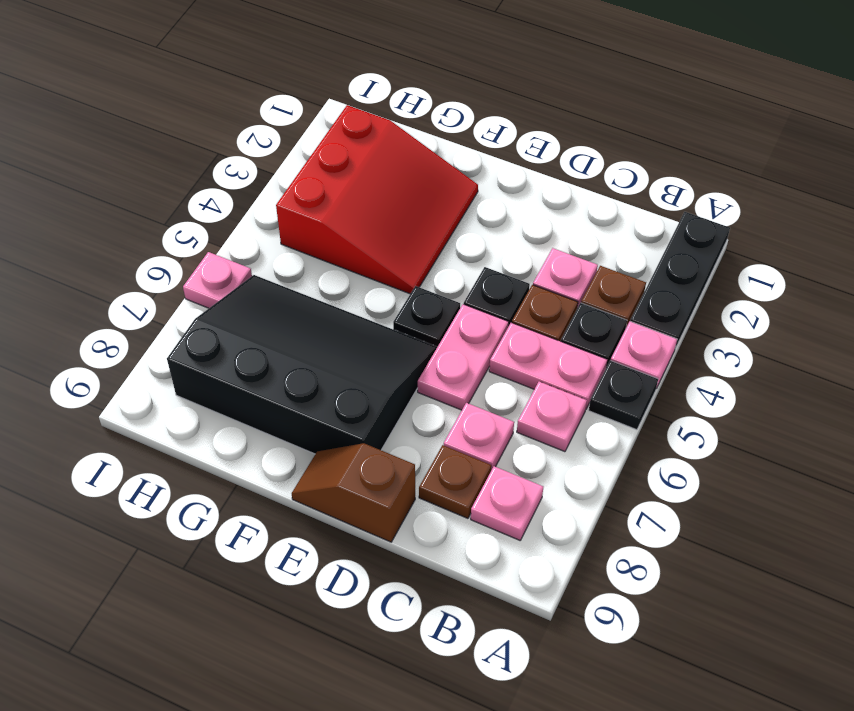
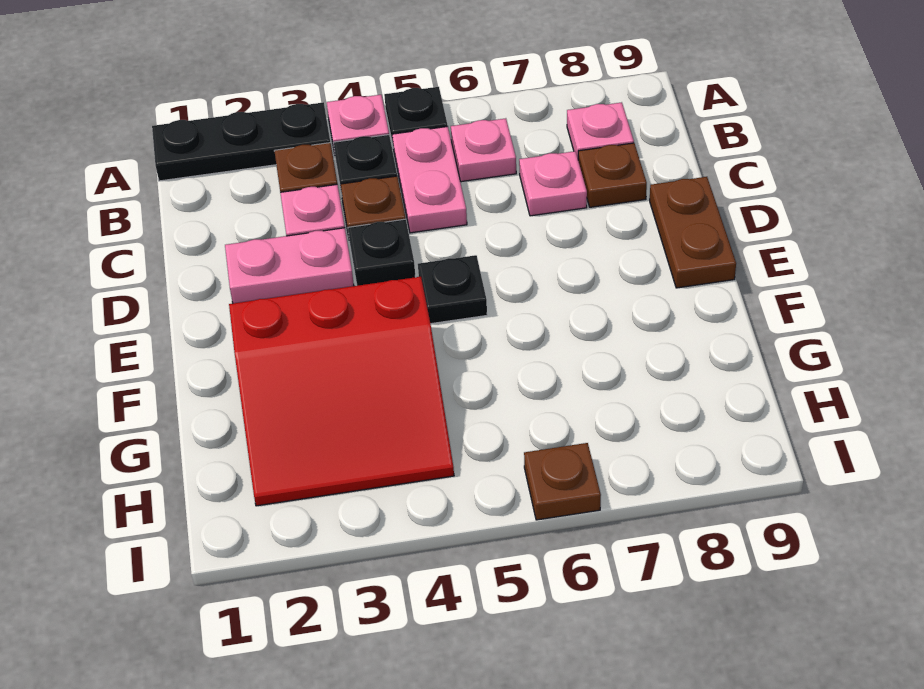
pink plate D5:D6 level 1 -> pink plate D2:D3 level 1
brown slope D9:E9 level 1 top D -> brown plate D9:E9 level 1
black slope E6:H8 level 1 top 8 -> none
red slope F2:H4 level 1 top H -> red slope F2:H4 level 1 top F
pink plate I6 level 1 -> brown plate I6 level 1

